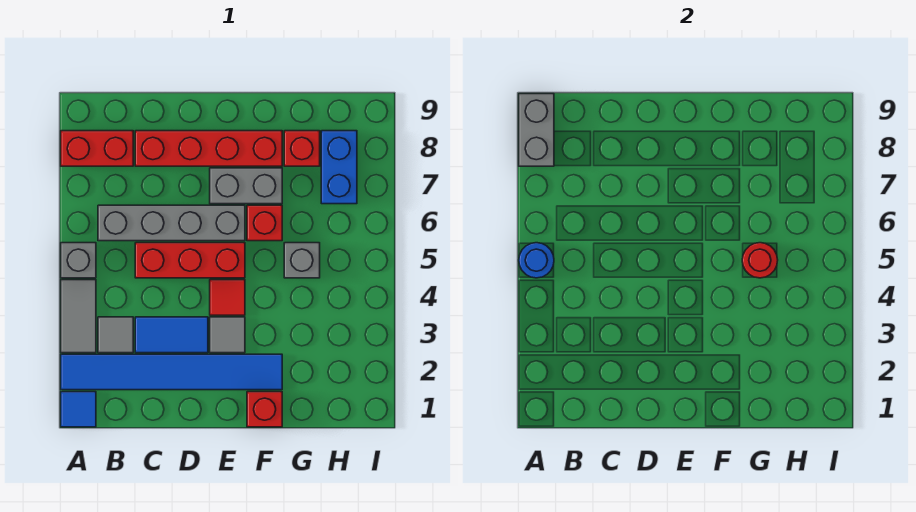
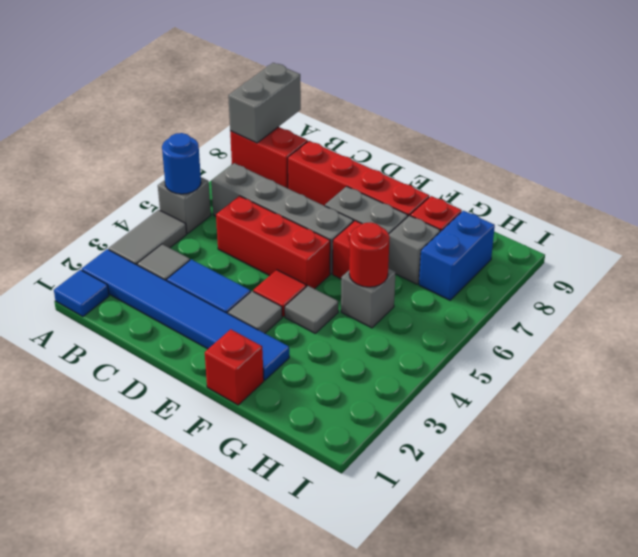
none -> grey tile F4 level 1
none -> grey brick G7 level 1

